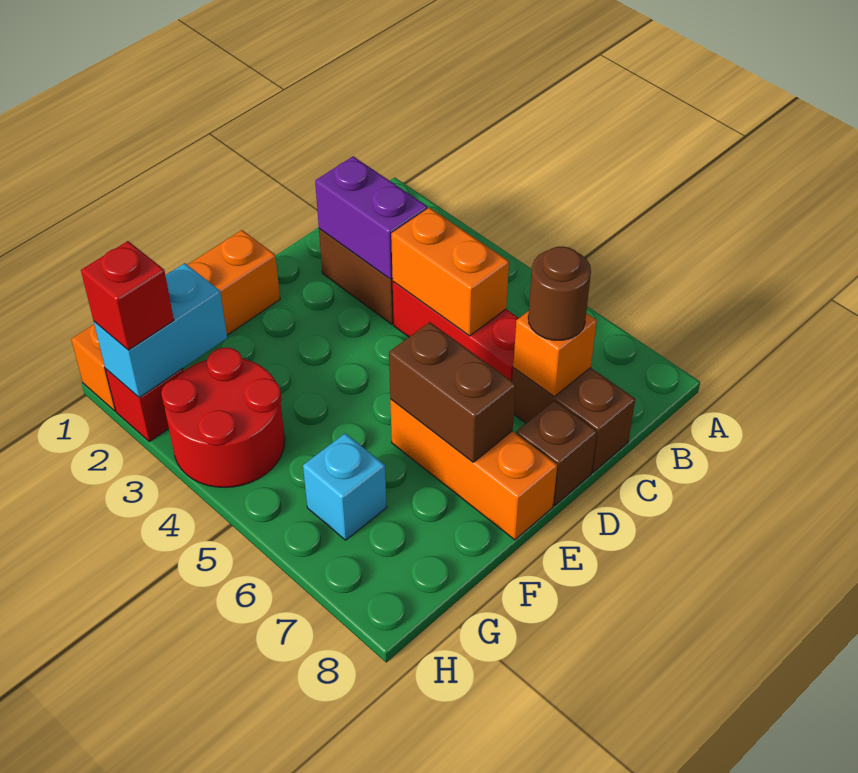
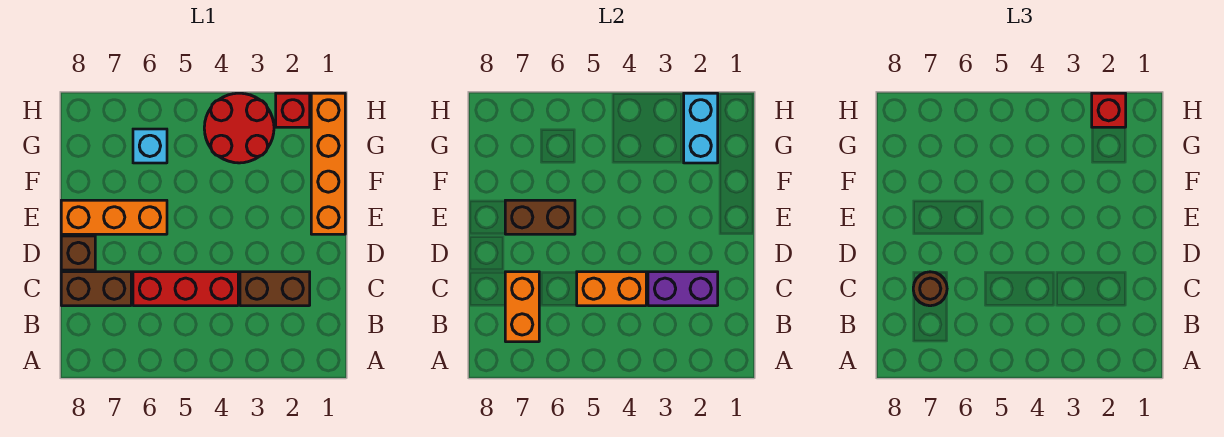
orange brick C7 level 2 -> orange brick B7:C7 level 2

